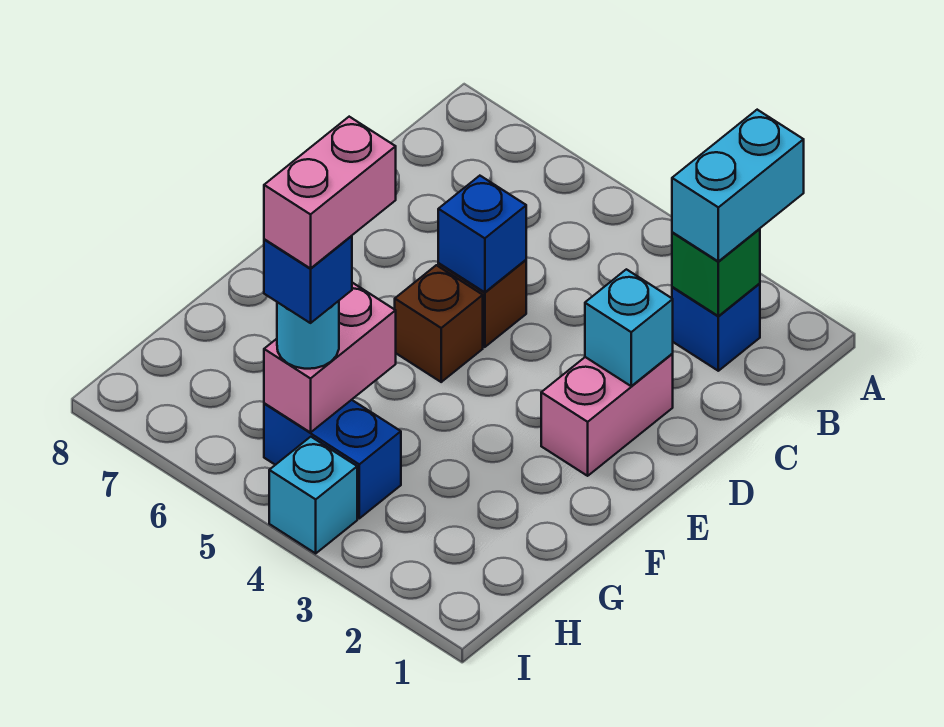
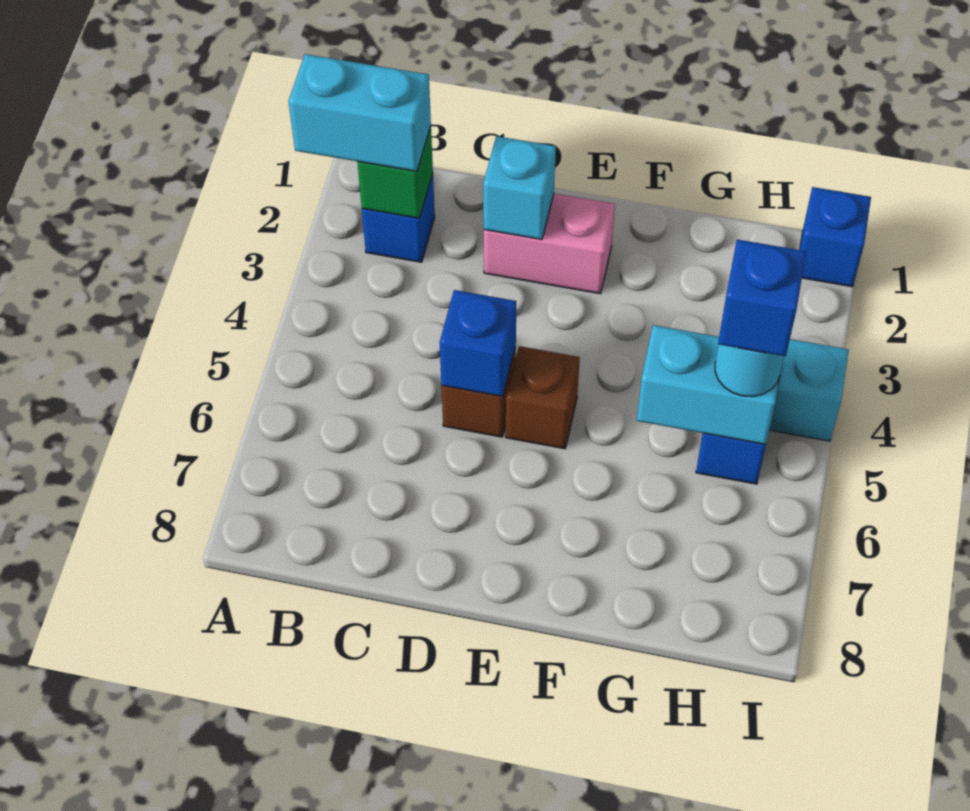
pink brick G5:H5 level 2 -> cyan brick G5:H5 level 2
pink brick G5:H5 level 5 -> none
none -> blue brick I1 level 1

